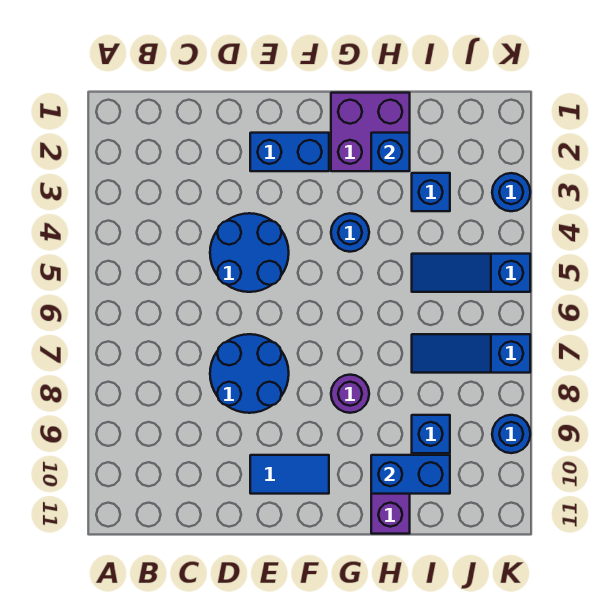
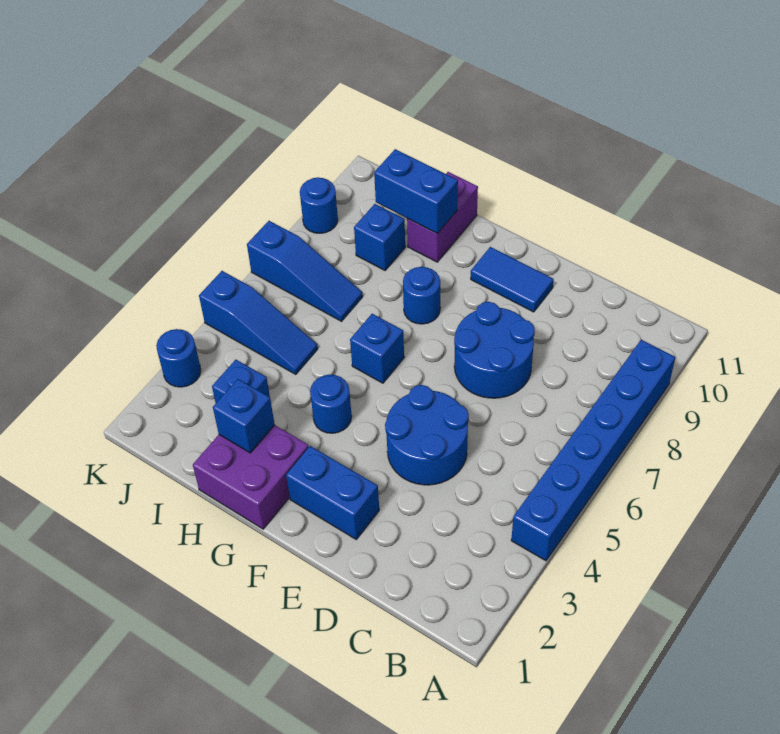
none -> blue brick A4:A9 level 1
none -> blue brick G6 level 1
purple round brick G8 level 1 -> blue round brick G8 level 1

